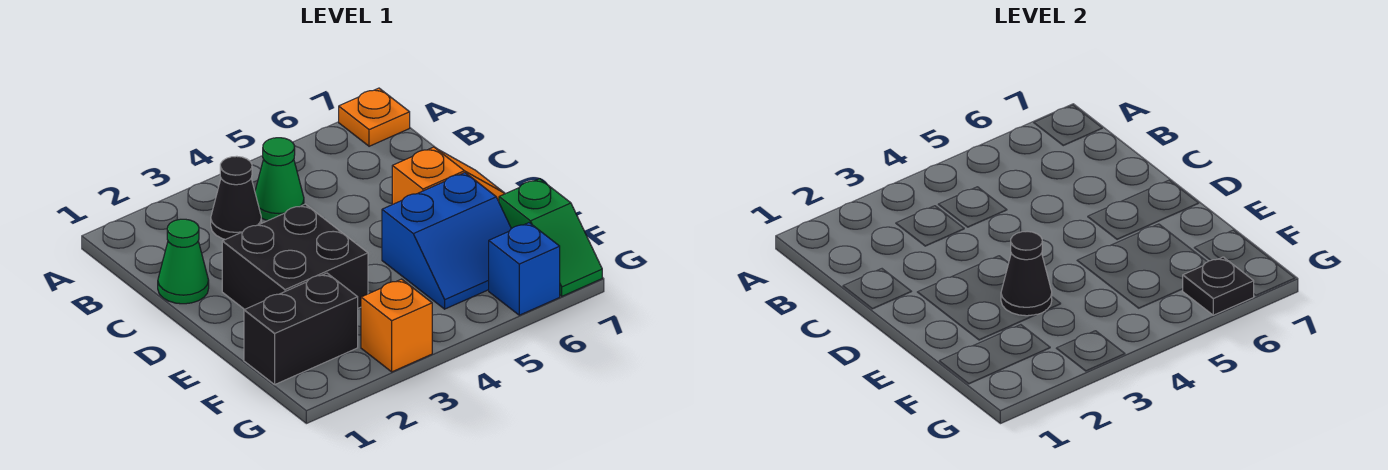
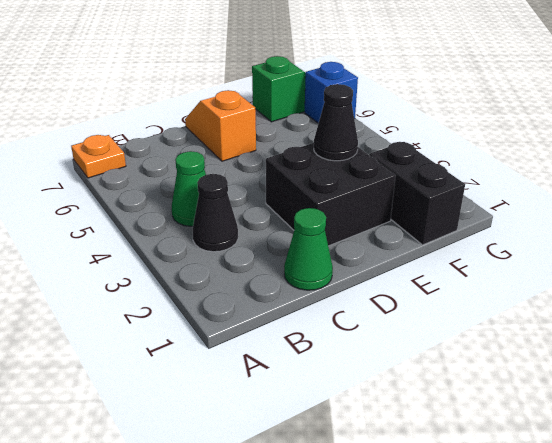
blue slope E5:F6 level 1 top E -> none
orange brick G3 level 1 -> none
black plate G6 level 2 -> none

